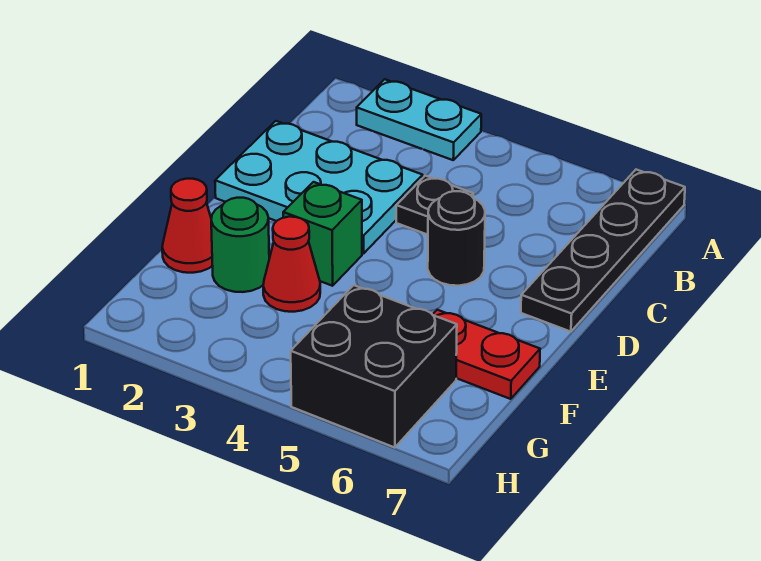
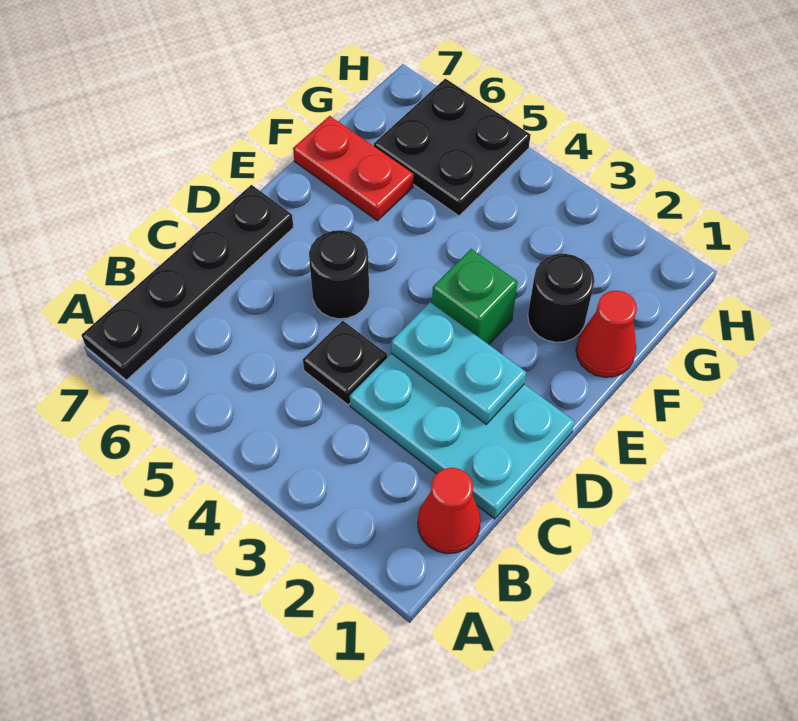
cyan plate A2:A3 level 1 -> cyan plate D2:D3 level 2
green round brick F2 level 1 -> black round brick F2 level 1
red cone F3 level 1 -> red cone B1 level 1
black brick G5:H6 level 1 -> black plate G5:H6 level 1

